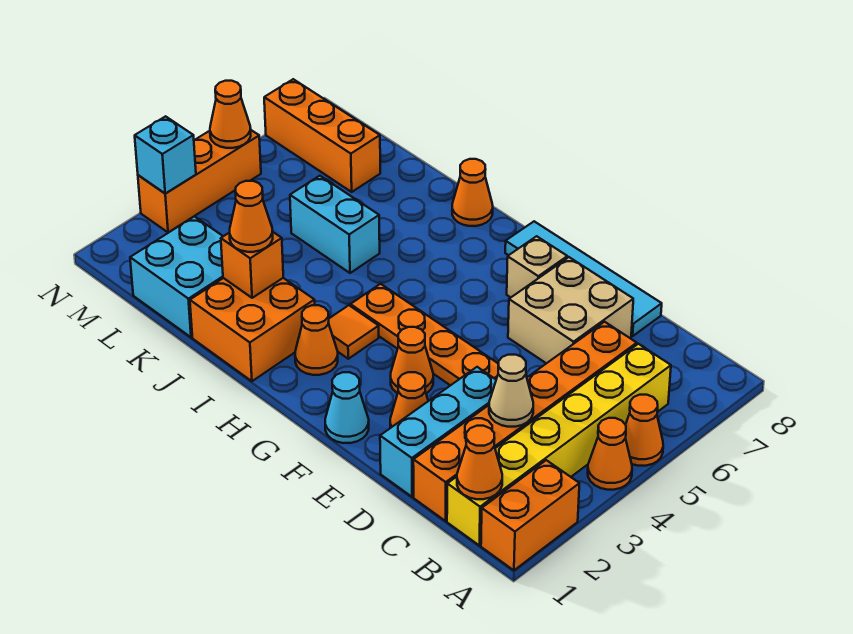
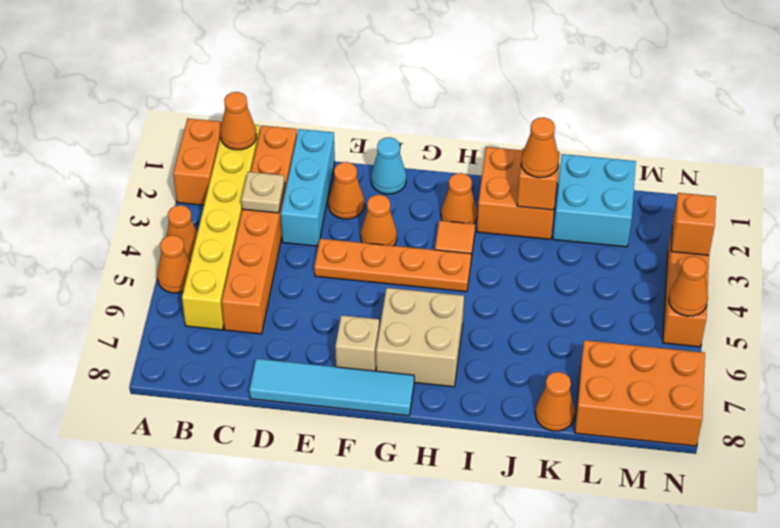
tan cone C3 level 2 -> tan plate C3 level 2
tan brick D6:E7 level 1 -> tan brick G6:H7 level 1
orange cone I8 level 1 -> orange cone K8 level 1
cyan brick J5:K5 level 1 -> none
orange brick L7:N7 level 1 -> orange brick L7:N8 level 1
cyan brick N3 level 2 -> orange brick N3 level 2

